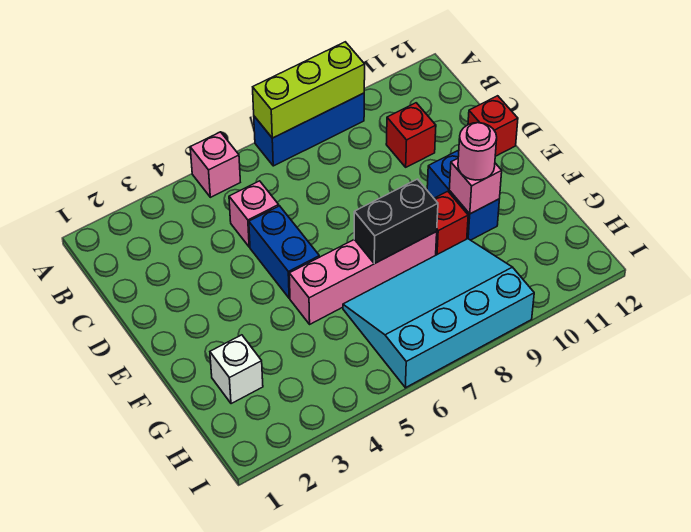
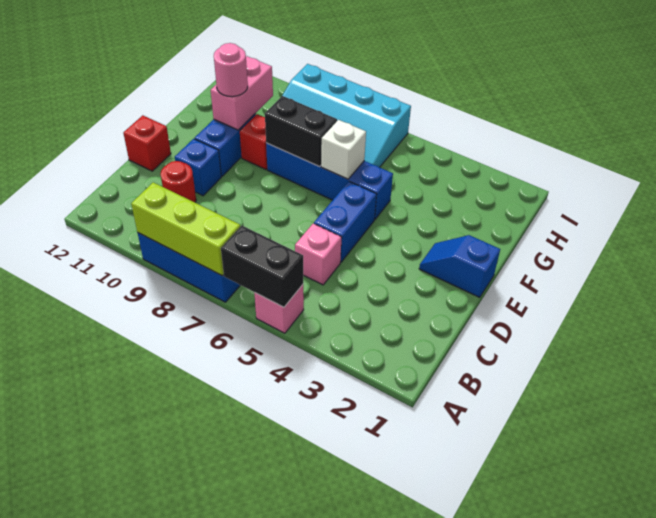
none -> black brick A5:A6 level 2
red brick C10 level 1 -> red round brick C10 level 1
none -> blue brick D10 level 1
none -> blue slope E1:E2 level 1 top 1
pink brick F5:F8 level 1 -> blue brick F5:F8 level 1
pink brick F10 level 2 -> pink brick F10:G10 level 2
white brick G2 level 1 -> white brick F6 level 2

